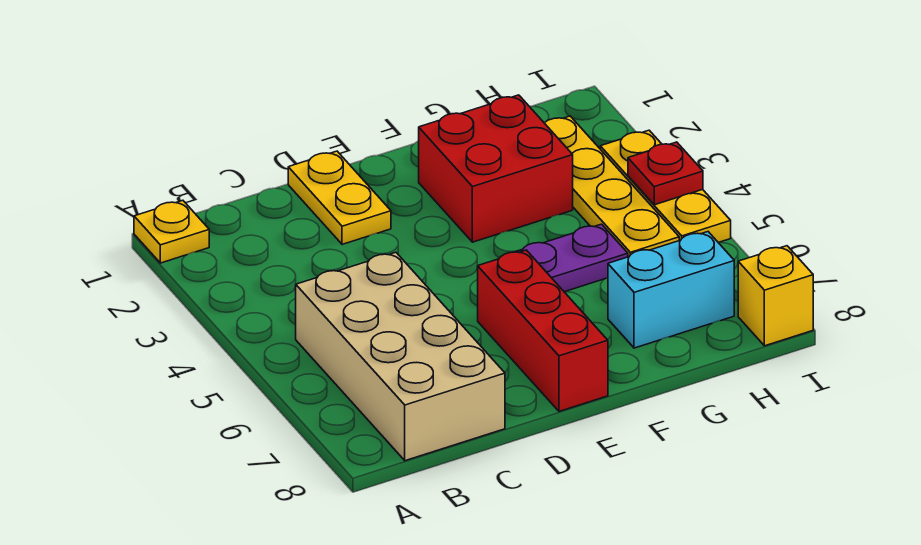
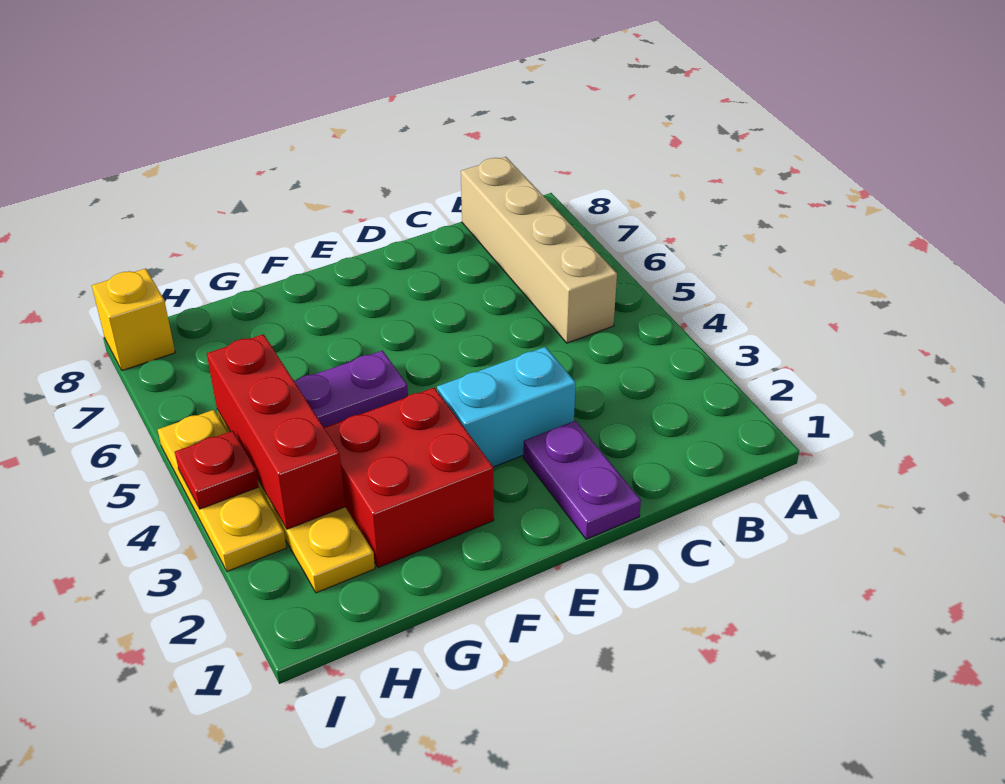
yellow plate A1 level 1 -> none
tan brick B5:C8 level 1 -> tan brick B5:B8 level 1
yellow plate D1:D2 level 1 -> purple plate D1:D2 level 1
red brick E6:E8 level 1 -> red brick H3:H5 level 2
cyan brick G7:H7 level 1 -> cyan brick D3:E3 level 1

